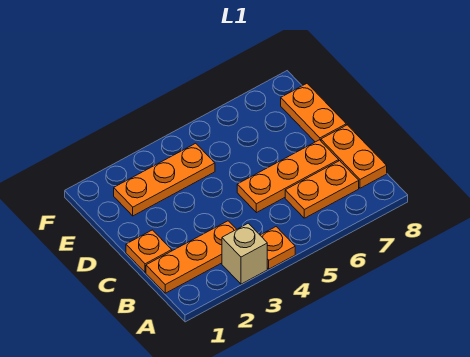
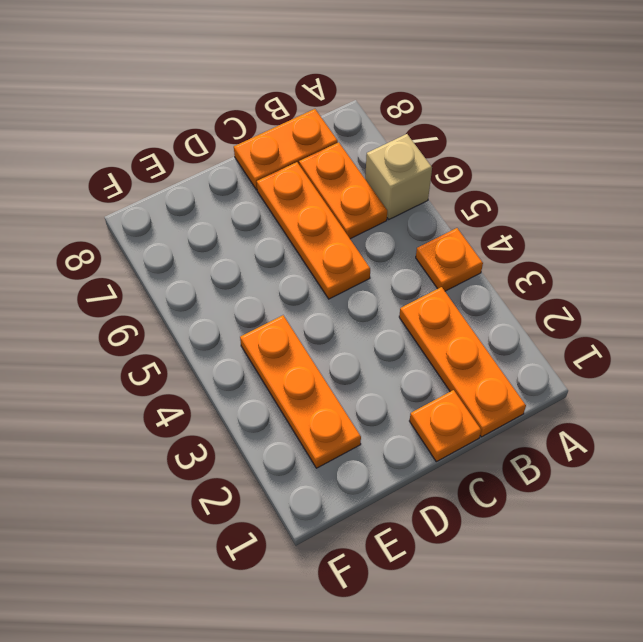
tan brick A3 level 1 -> tan brick A6 level 1
orange plate D8:E8 level 1 -> none

